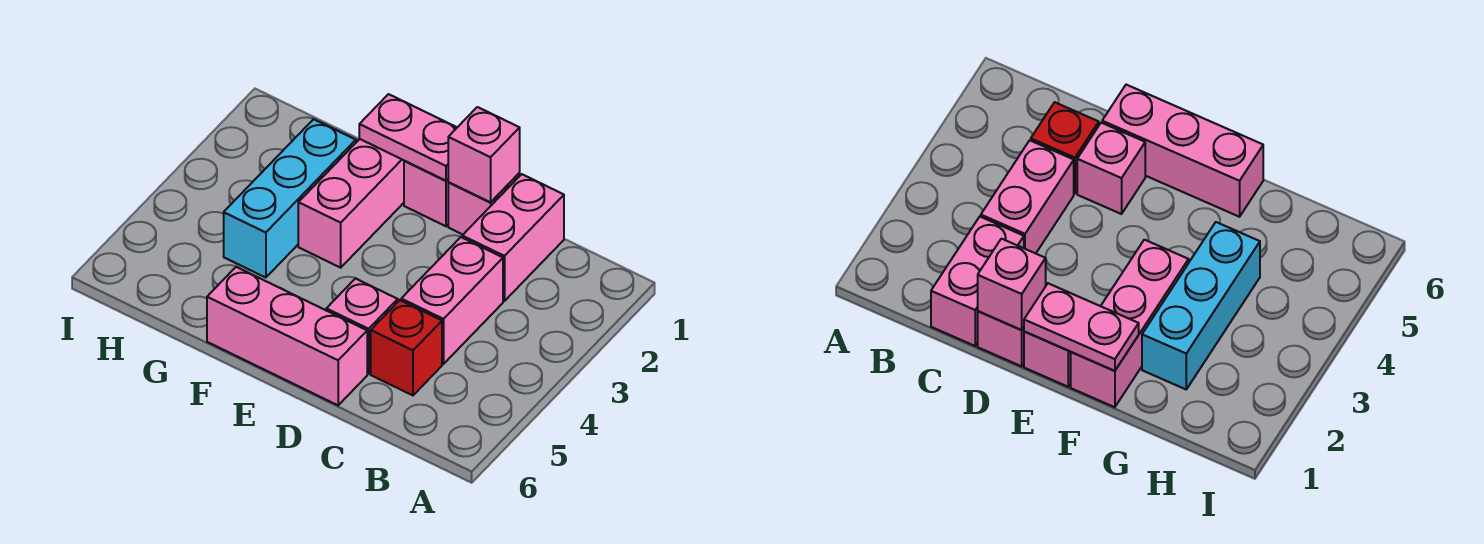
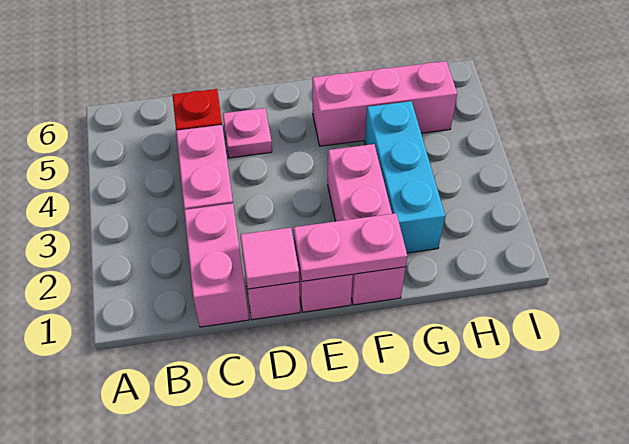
pink brick D1 level 2 -> pink tile D1 level 2
pink brick D5 level 1 -> pink plate D5 level 1
pink brick D6:F6 level 1 -> pink brick F5:H5 level 1

